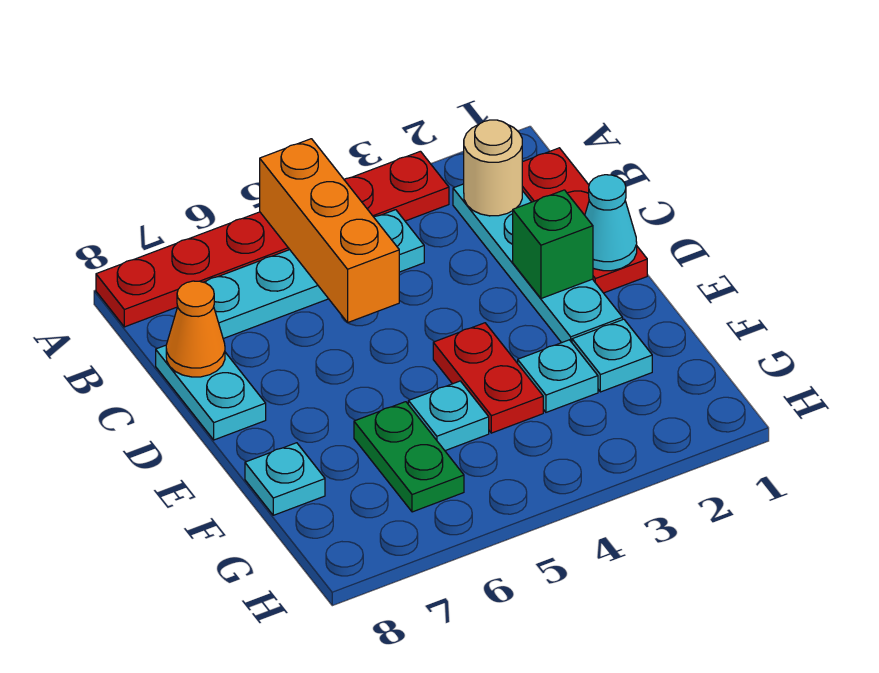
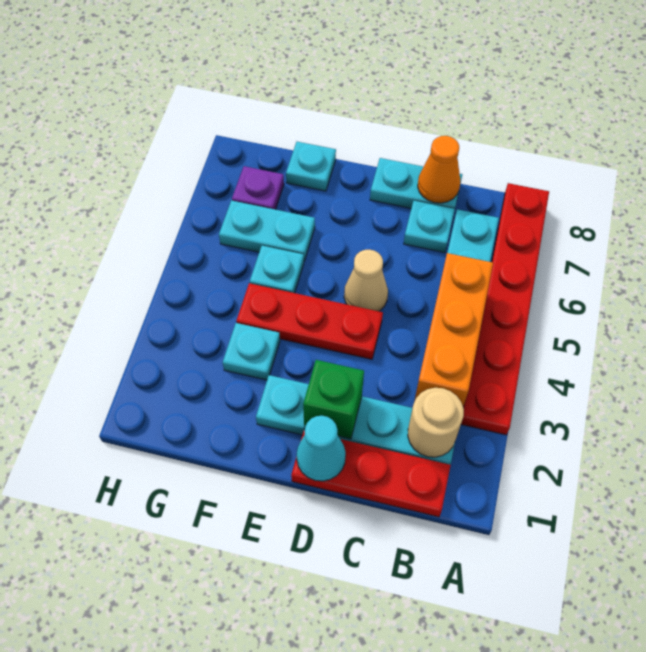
orange brick A5:C5 level 2 -> orange brick B3:B5 level 2
none -> tan cone D5 level 1
red plate E4:F4 level 1 -> red plate D4:F4 level 1
cyan plate F2 level 1 -> cyan plate C7 level 1
green plate F6:G6 level 1 -> cyan plate F6:G6 level 1
none -> purple plate G7 level 1

